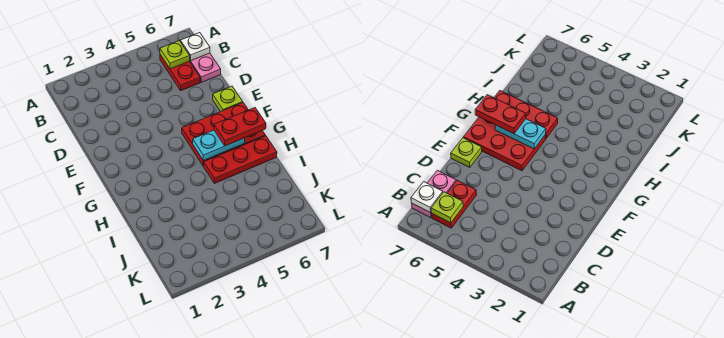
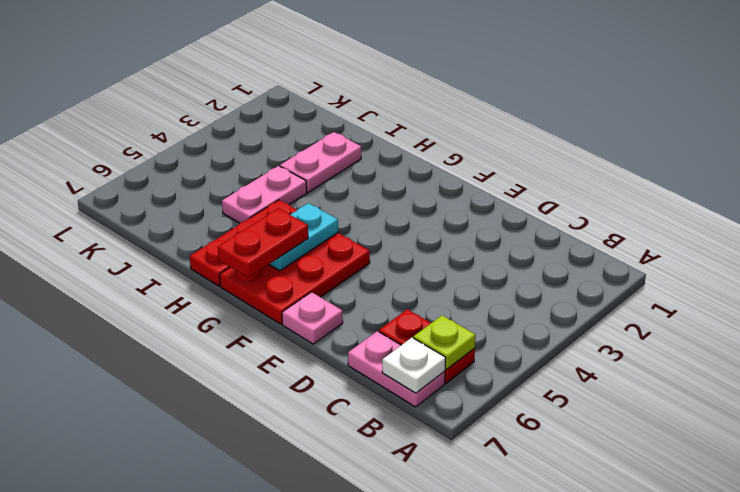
lime plate E7 level 1 -> pink plate E7 level 1
none -> pink plate I2:I3 level 1
none -> pink plate I4:I5 level 1

